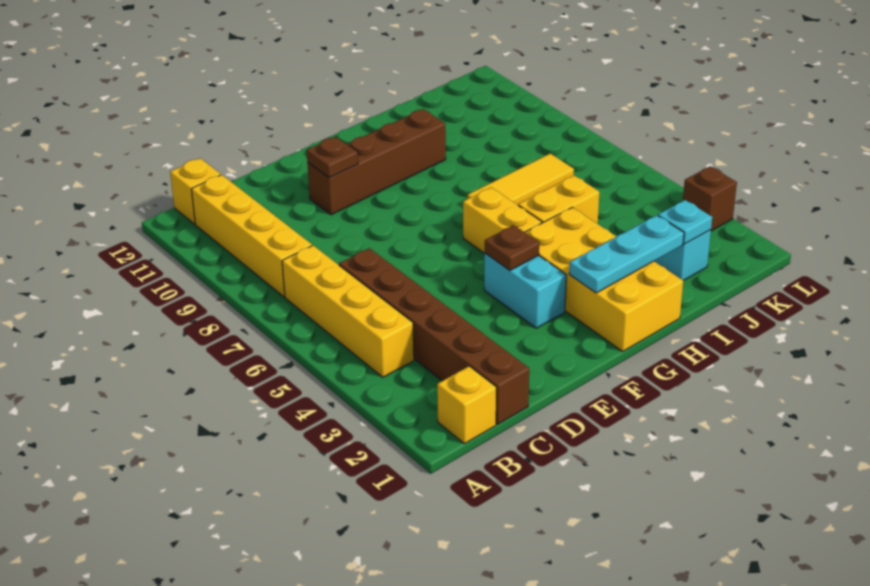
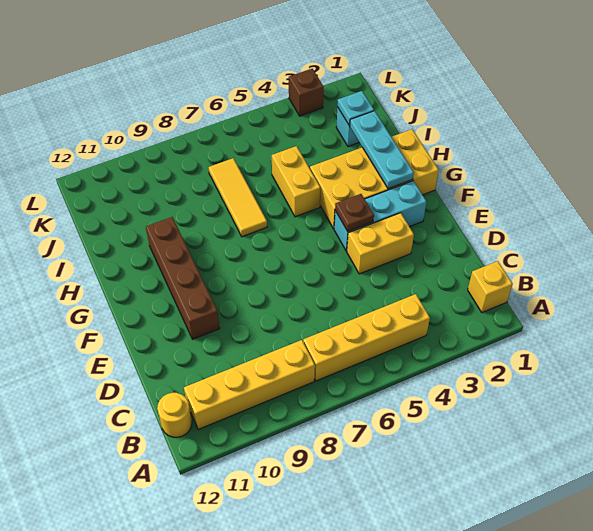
yellow brick B12 level 1 -> yellow round brick B12 level 1
brown brick C1:C6 level 1 -> none
brown plate E10 level 2 -> none
cyan brick F3:F4 level 1 -> cyan brick F2:F4 level 1
yellow brick G5:G6 level 1 -> yellow brick E3:E4 level 1

